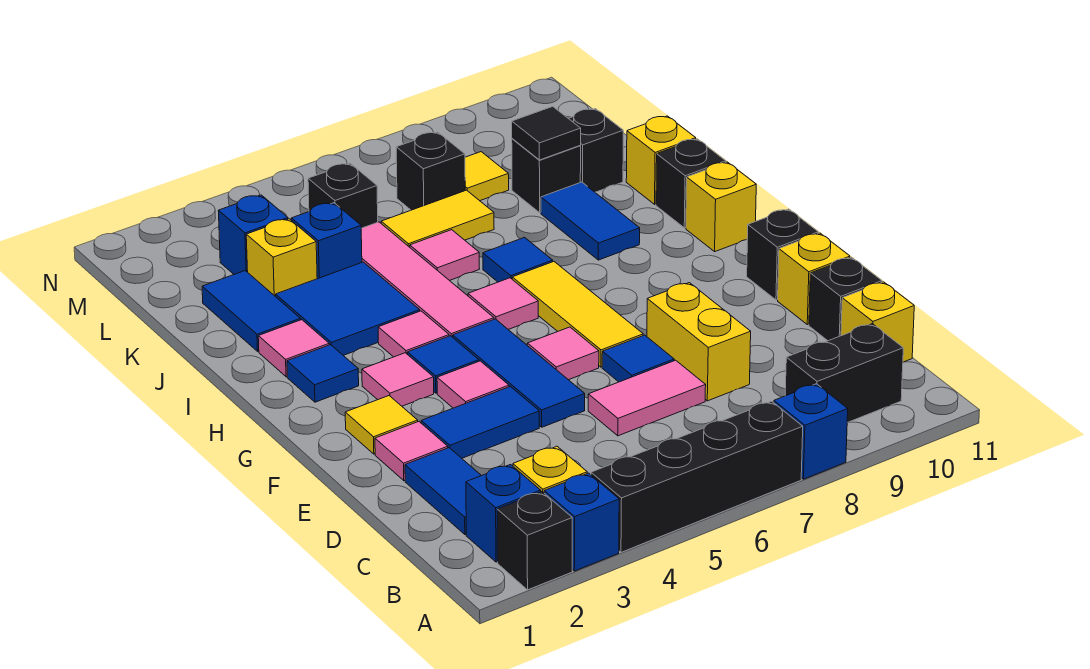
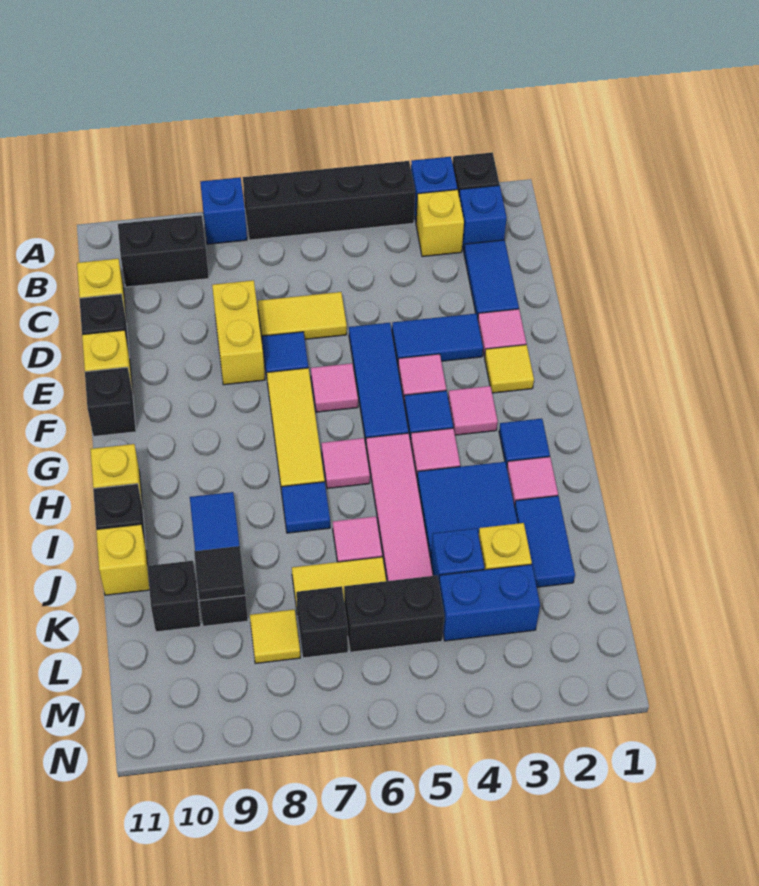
pink tile D6:D7 level 1 -> yellow tile D6:D7 level 1
blue brick L3 level 1 -> blue brick L3:L4 level 1
black brick L5 level 1 -> black brick L5:L6 level 1

